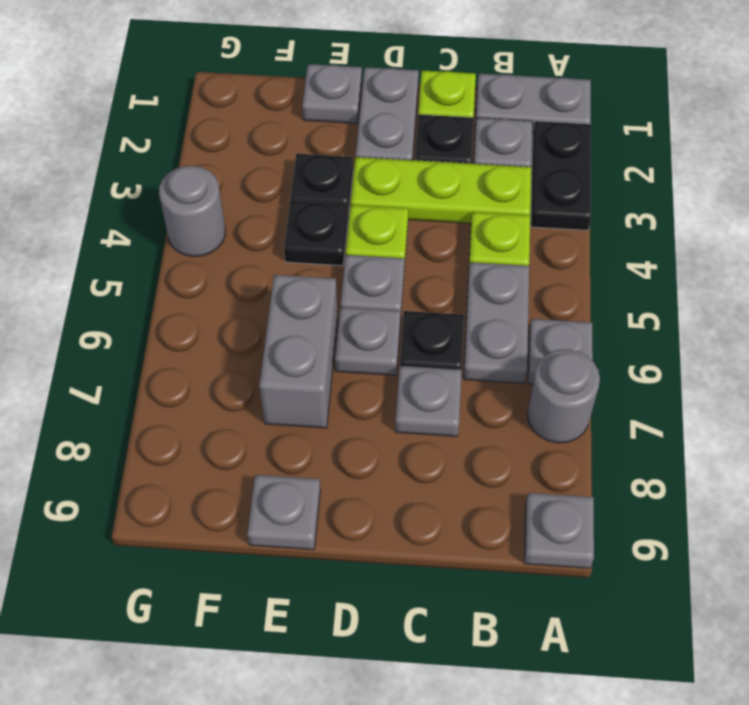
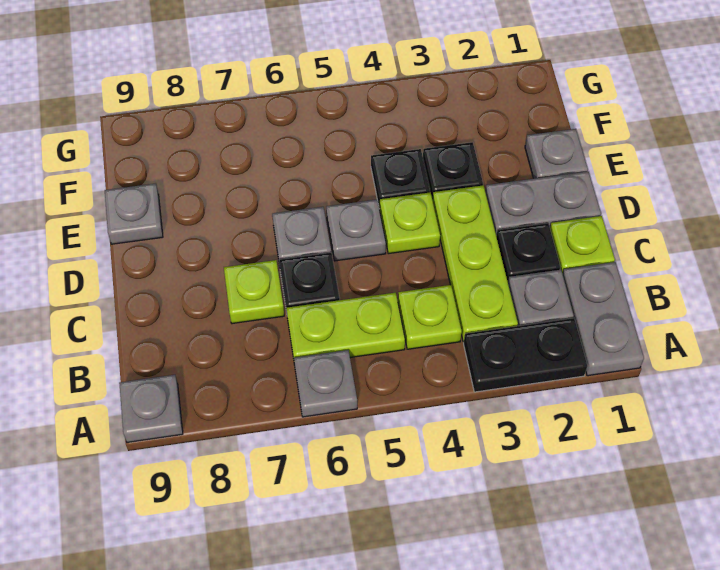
grey round brick A7 level 1 -> none
grey plate B5:B6 level 1 -> lime plate B5:B6 level 1
grey plate C7 level 1 -> lime plate C7 level 1
grey brick E6:E7 level 1 -> none
grey round brick G4 level 1 -> none

